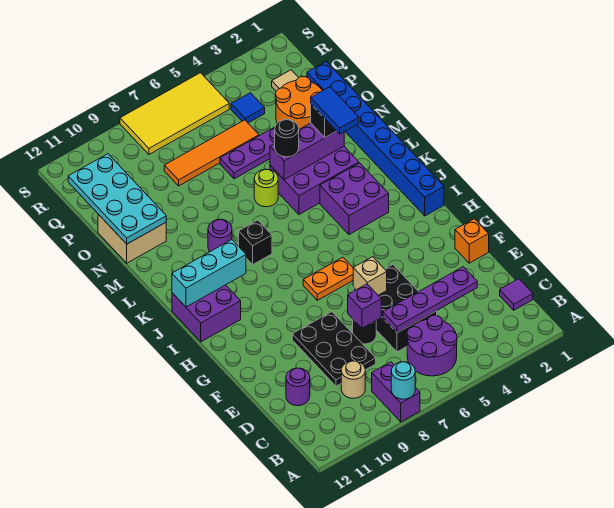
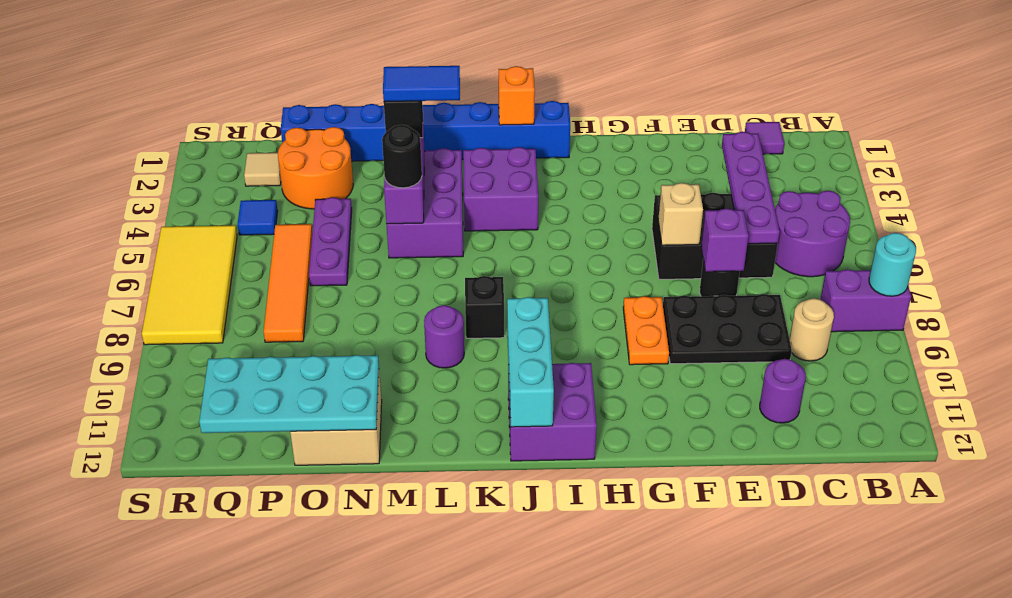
orange brick F1 level 1 -> orange brick J1 level 2
orange plate H6:H7 level 1 -> orange plate G8:G9 level 1
lime round brick M6 level 1 -> none

